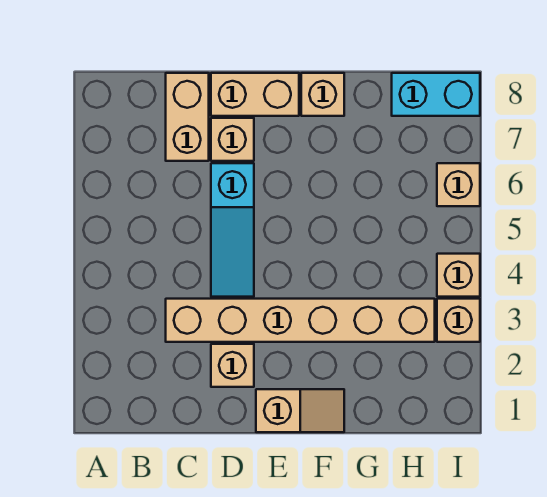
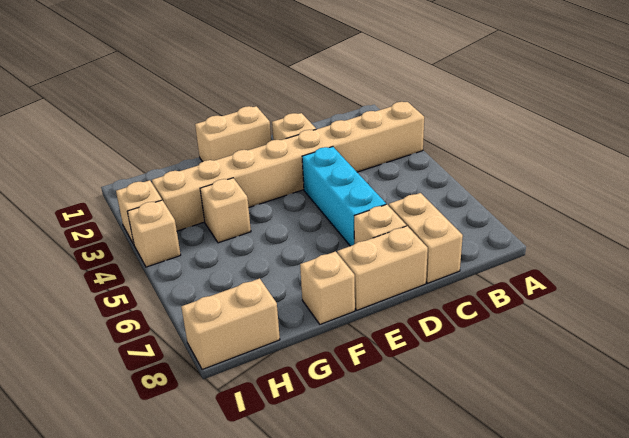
tan brick C3:H3 level 1 -> tan brick A3:H3 level 1
cyan slope D4:D6 level 1 top 6 -> cyan brick D4:D6 level 1
tan slope E1:F1 level 1 top E -> tan brick E1:F1 level 1
cyan brick H8:I8 level 1 -> tan brick H8:I8 level 1
tan brick I6 level 1 -> tan brick G4 level 1

